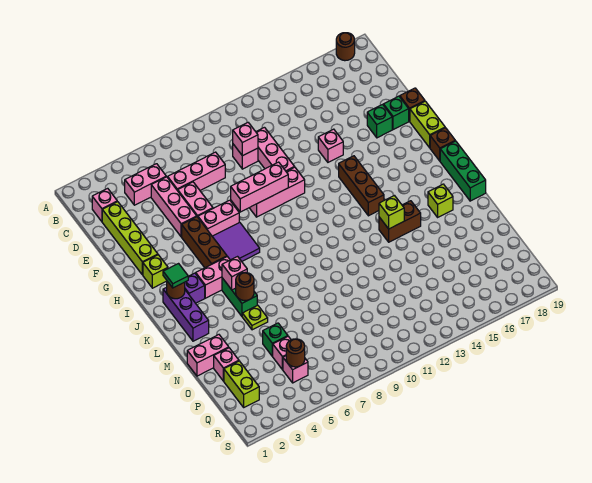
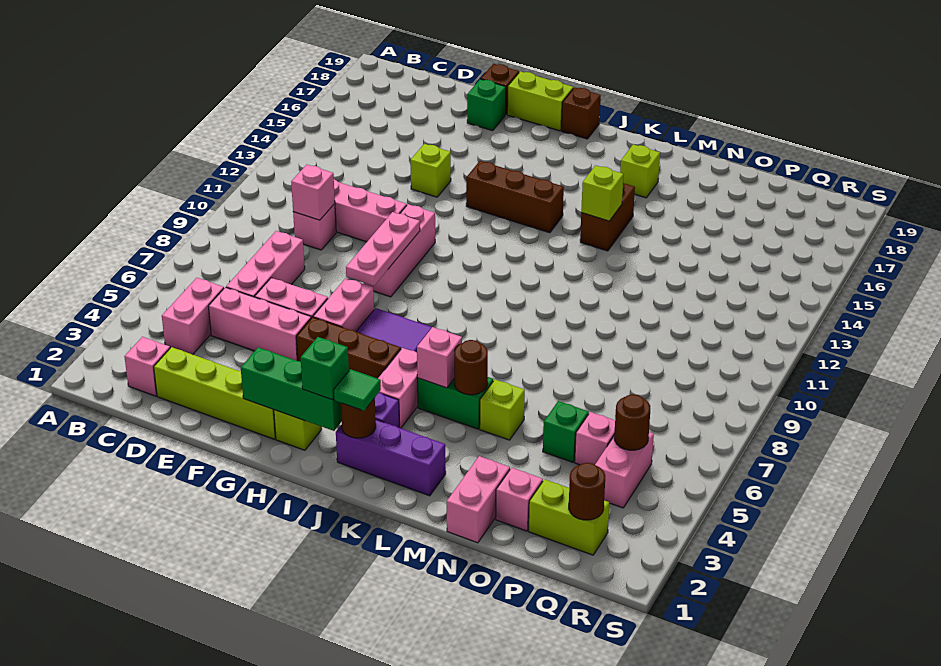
brown round brick A18 level 1 -> brown round brick Q2 level 2
pink brick F14 level 1 -> lime brick F14 level 1
green brick F17 level 1 -> green brick I2 level 3
pink brick G8:G10 level 2 -> pink plate G8:G10 level 2
green brick J19:L19 level 1 -> green brick G2:I2 level 2
lime plate M5 level 1 -> lime brick M5 level 1
pink brick Q5 level 1 -> pink brick Q4:Q5 level 1

